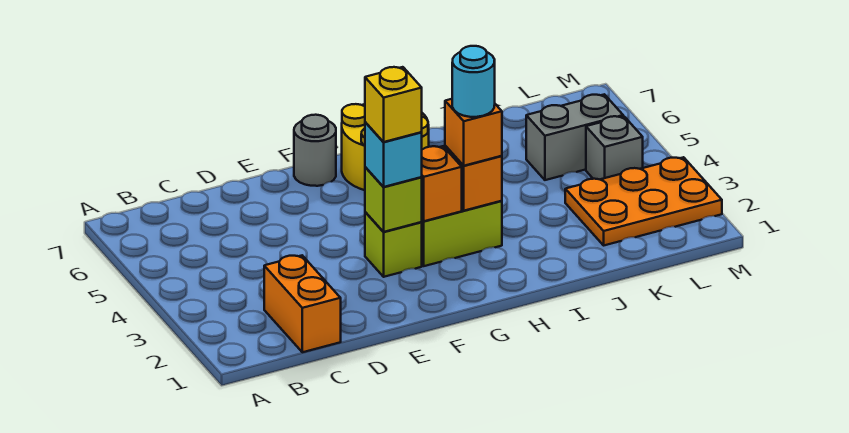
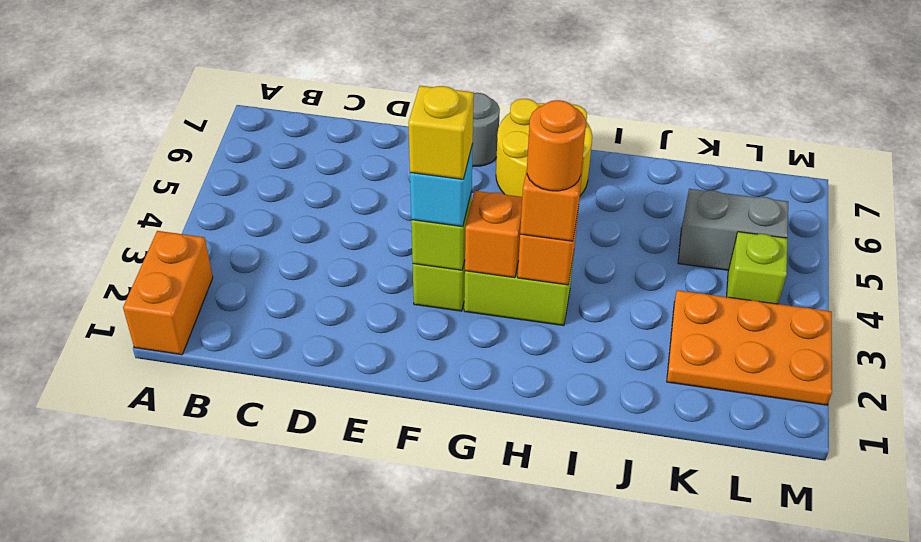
orange brick C1:C2 level 1 -> orange brick A1:A2 level 1
cyan round brick H3 level 4 -> orange round brick H3 level 4
grey brick L4 level 1 -> lime brick L4 level 1

